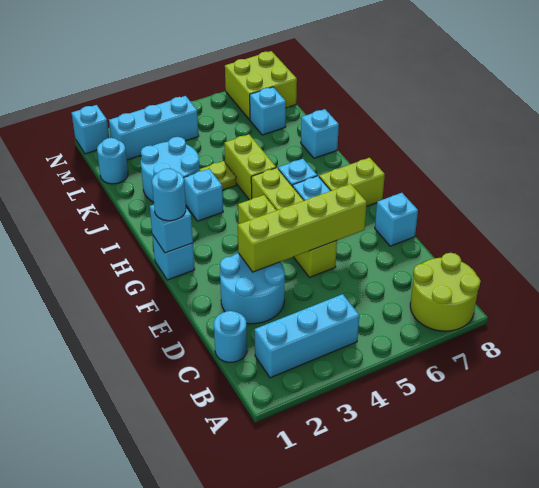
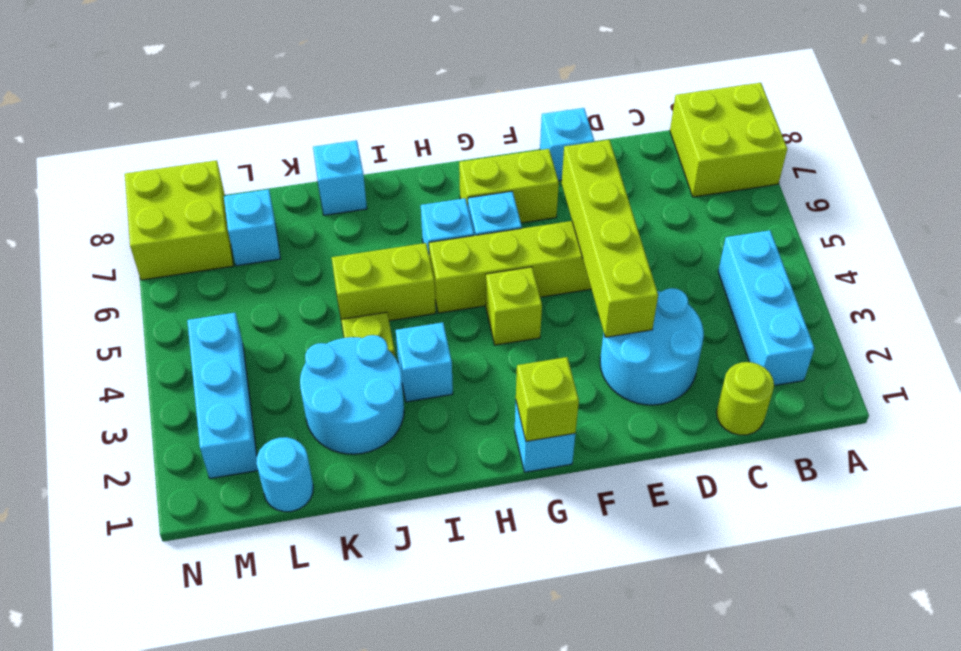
lime round brick A7:B8 level 1 -> lime brick A7:B8 level 1
cyan round brick C1 level 1 -> lime round brick C1 level 1
cyan brick G1 level 2 -> lime brick G1 level 2
cyan round brick G1 level 3 -> none
lime brick G7:G8 level 1 -> lime brick F7:G7 level 1
cyan brick N1 level 1 -> none

